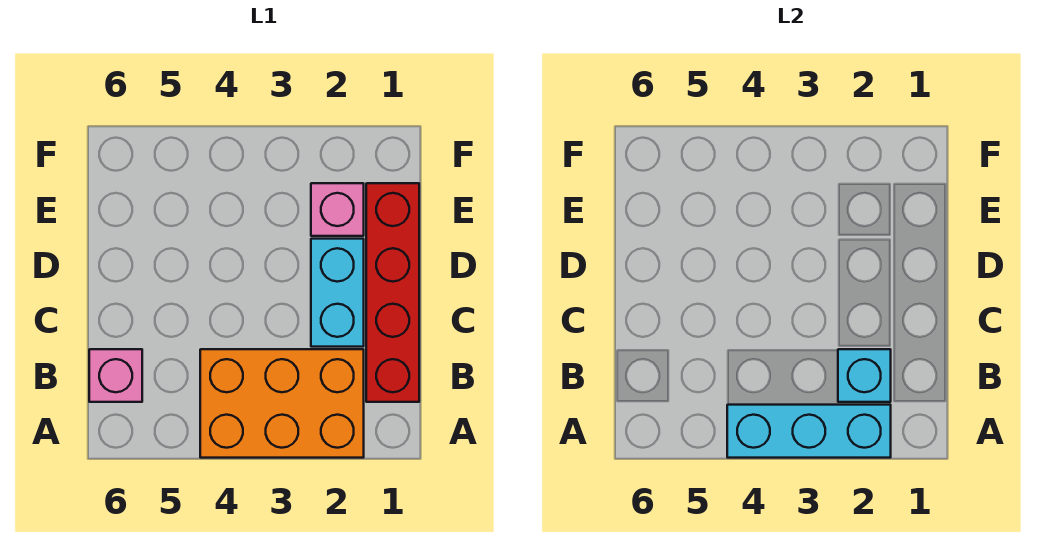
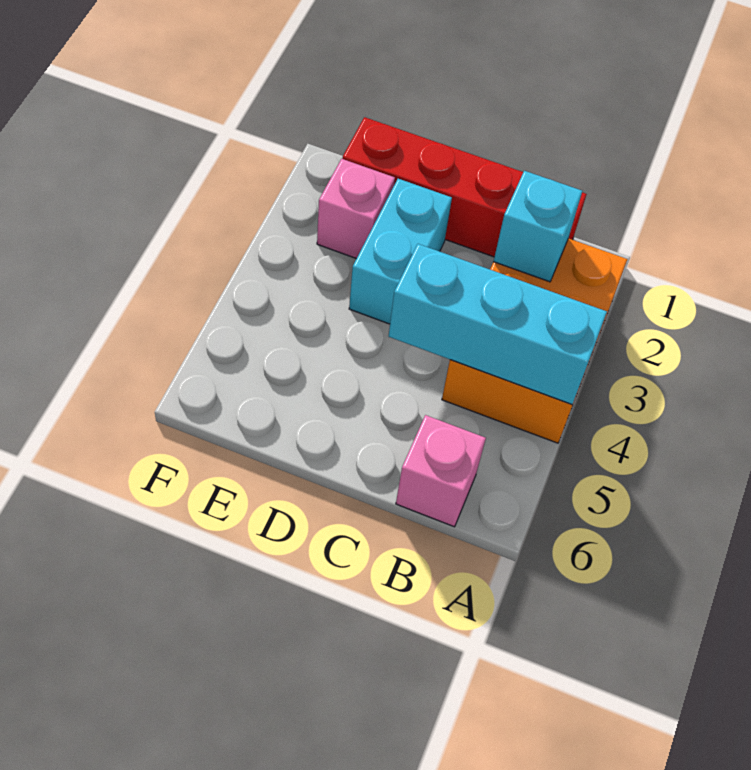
cyan brick A2:A4 level 2 -> cyan brick A4:C4 level 2
cyan brick C2:D2 level 1 -> cyan brick D2:D3 level 1

